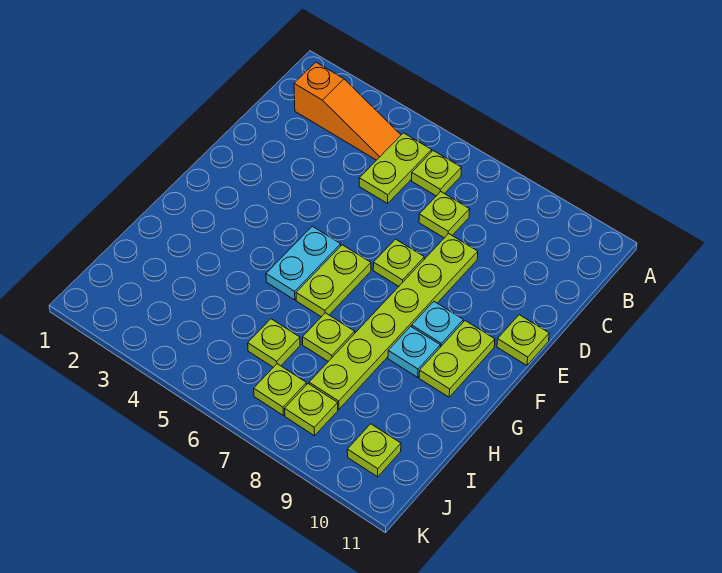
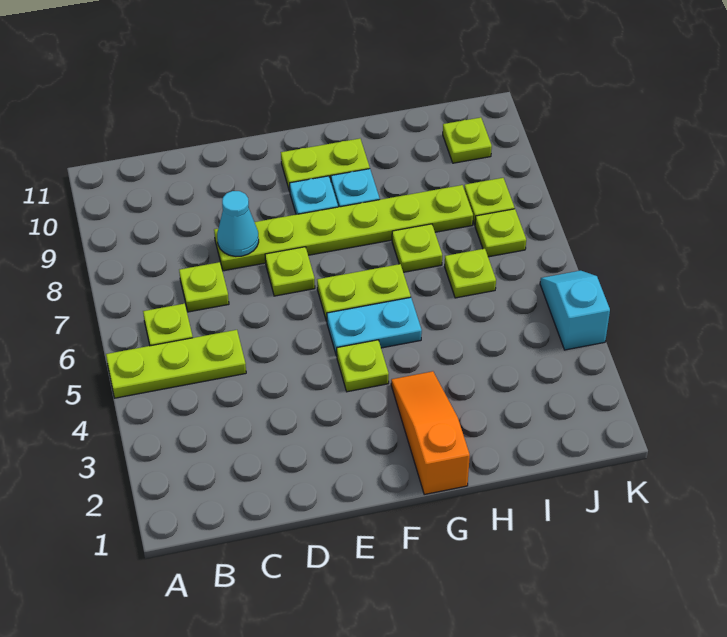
orange slope B2:B4 level 1 top 2 -> orange slope G1:G3 level 1 top 1
lime plate B5:C5 level 1 -> lime plate A5:C5 level 1
none -> cyan cone D8 level 2
lime plate E11 level 1 -> lime plate F4 level 1
none -> cyan slope K4:K5 level 1 top 4

